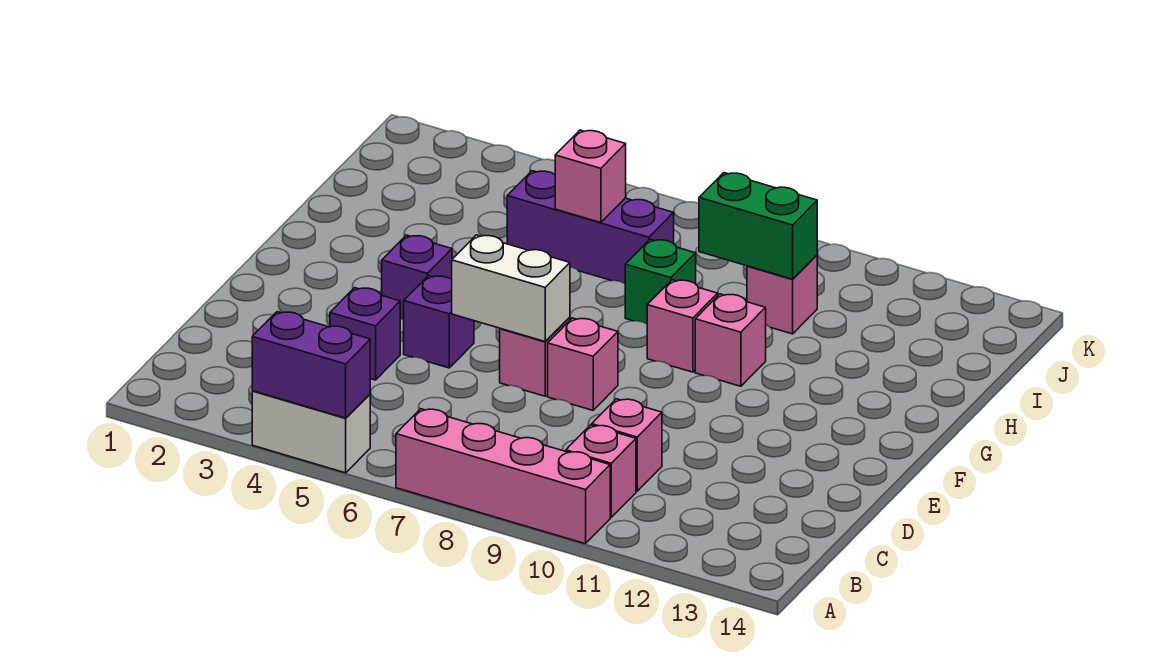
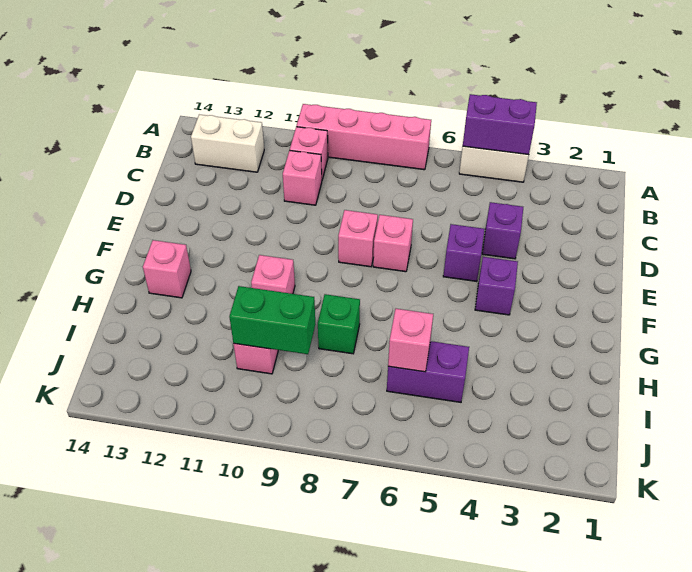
white brick E6:E7 level 2 -> white brick B12:B13 level 1
pink brick G9 level 1 -> pink brick G13 level 1
purple brick I5:I7 level 1 -> purple brick I5:I6 level 1

